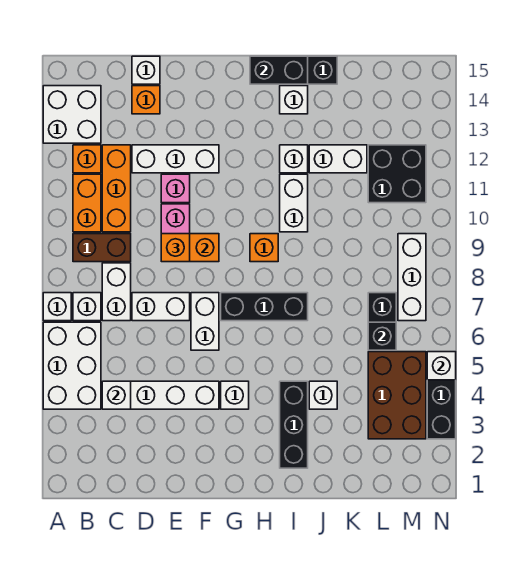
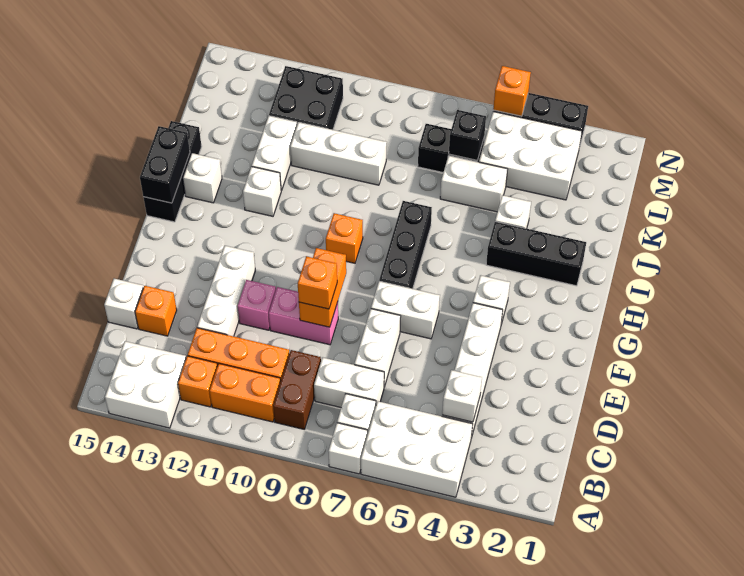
white brick I10:I11 level 1 -> white brick K5:K6 level 1
brown brick L3:M5 level 1 -> white brick L3:M5 level 1
white brick M7:M9 level 1 -> white brick K9:K11 level 1
white brick N5 level 2 -> orange brick N5 level 2

